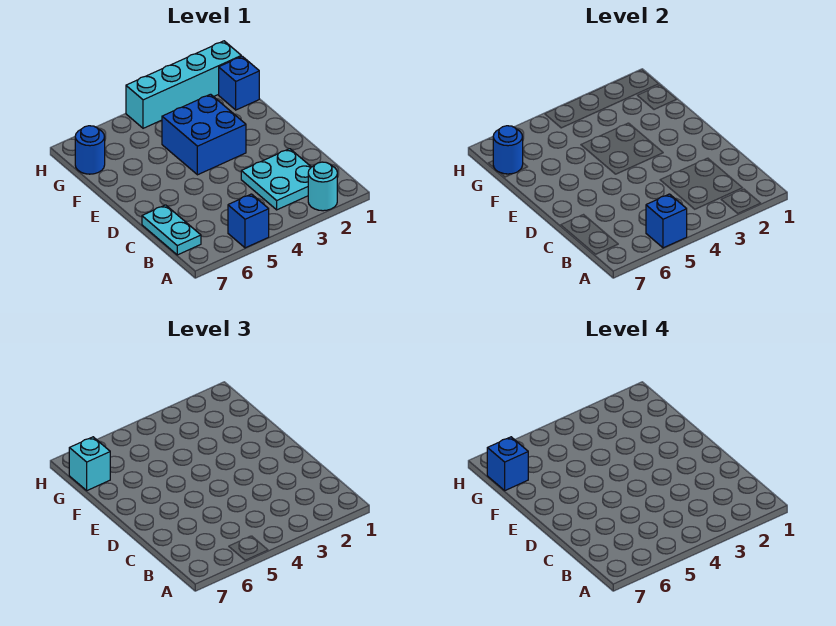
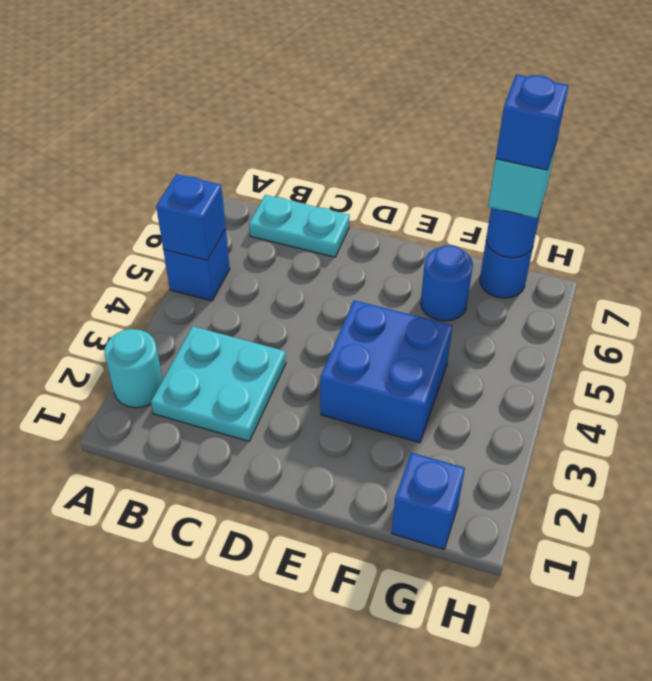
none -> blue round brick F6 level 1
cyan brick H1:H4 level 1 -> none

